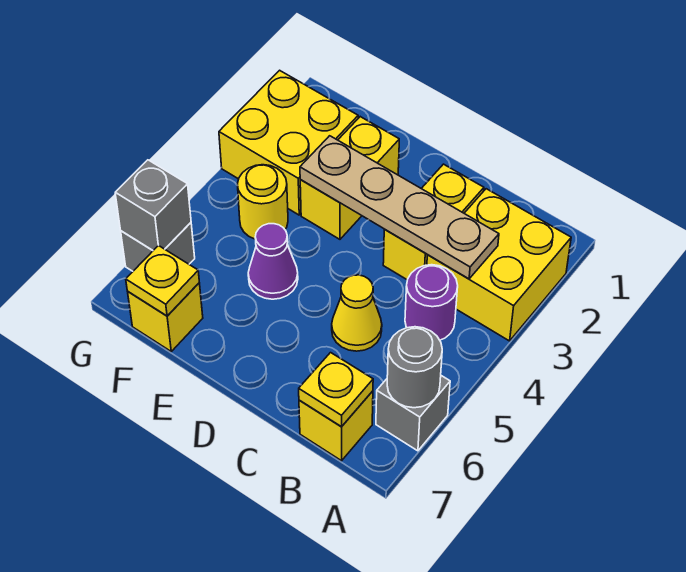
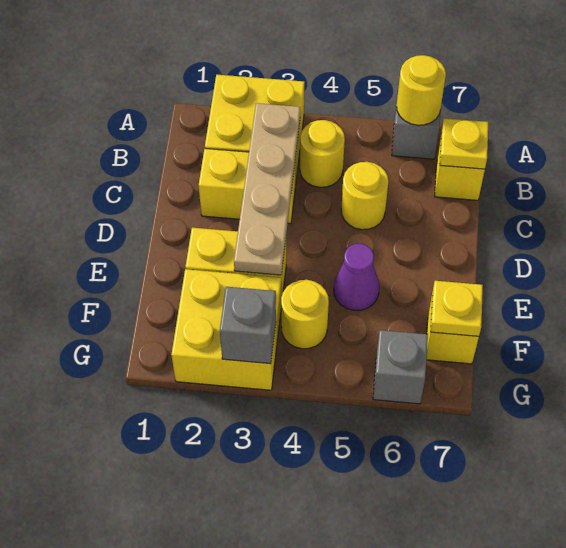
grey round brick A6 level 2 -> yellow round brick A6 level 2
purple round brick B4 level 1 -> yellow round brick B4 level 1
yellow cone C5 level 1 -> yellow round brick C5 level 1
grey brick G6 level 2 -> grey brick G3 level 2

